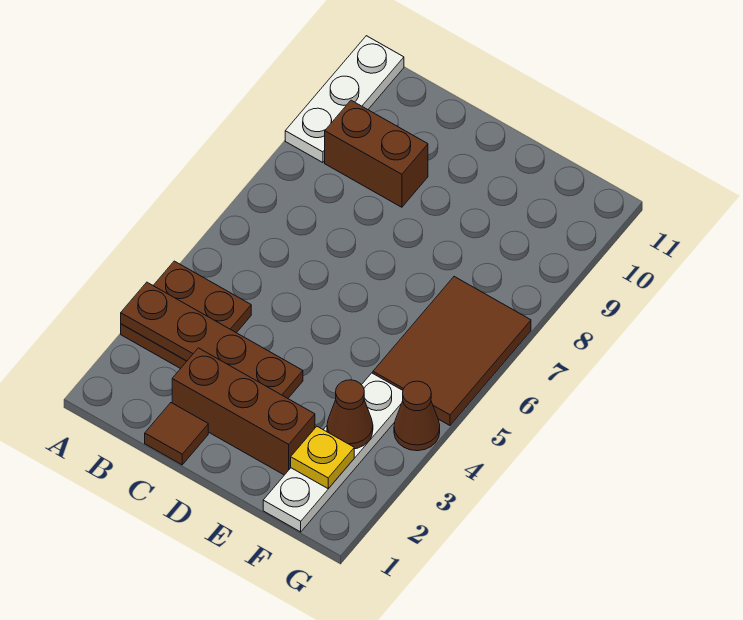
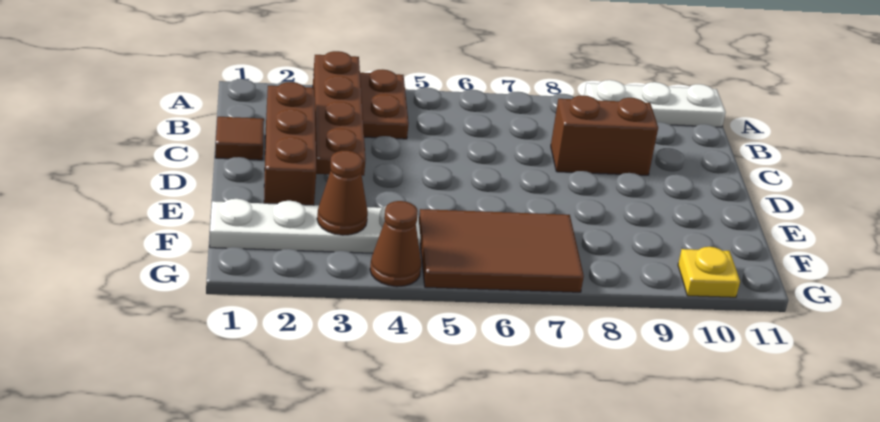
brown brick B9:C9 level 1 -> brown brick C8:C9 level 1
yellow plate F2 level 2 -> yellow plate G10 level 1

